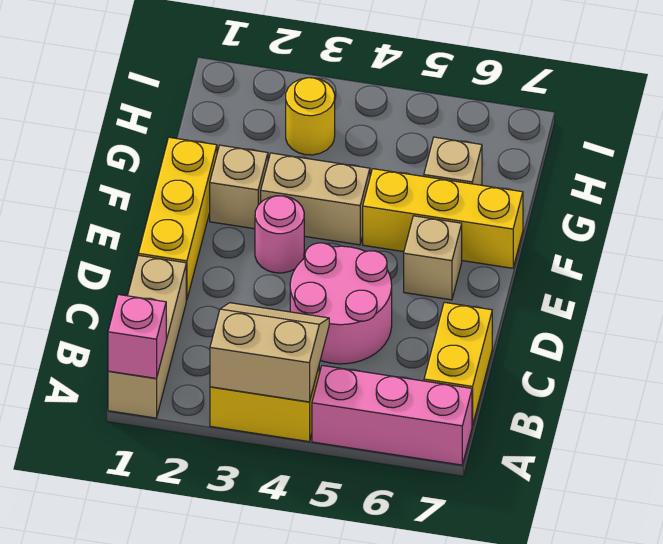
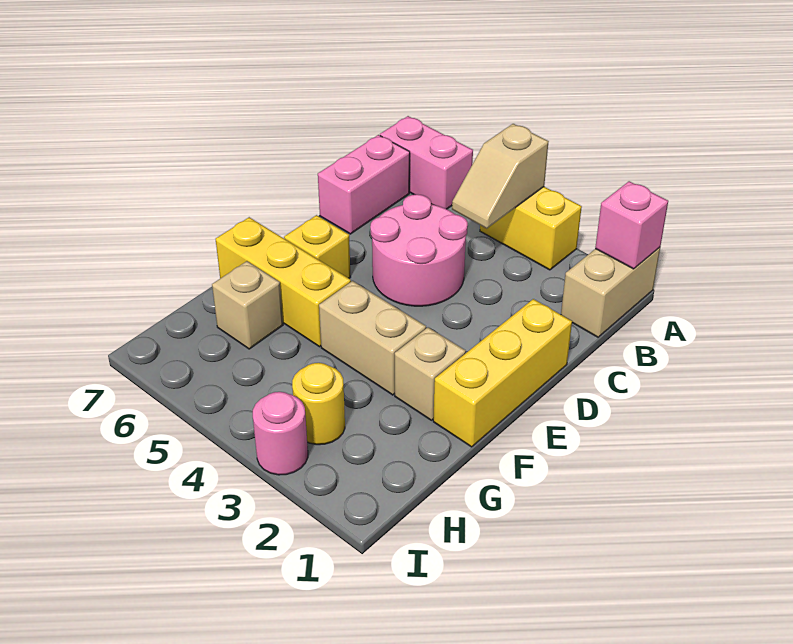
tan brick A1:C1 level 1 -> tan brick A1:B1 level 1
tan slope A3:B4 level 2 top A -> tan slope A4:B4 level 2 top A
pink brick A5:A7 level 1 -> pink brick A6:A7 level 1
yellow brick B7:C7 level 1 -> pink brick B7:C7 level 1
pink round brick E3 level 1 -> pink round brick I3 level 1
tan brick E6 level 1 -> yellow brick E6 level 1

